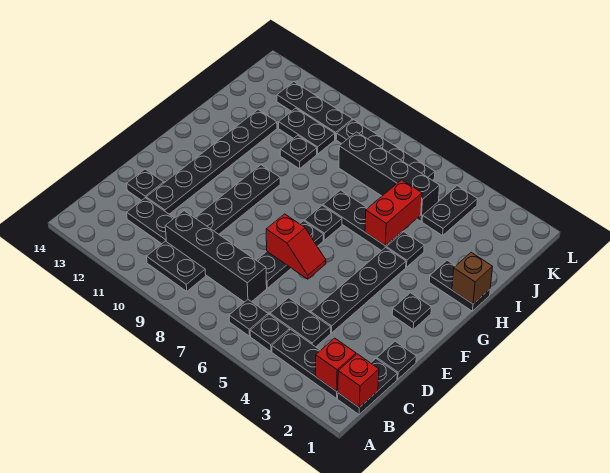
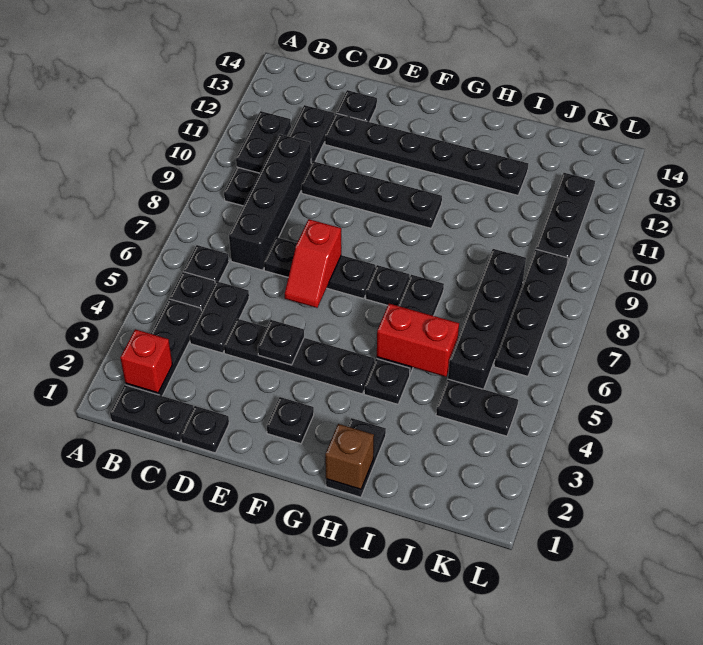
red brick B1 level 2 -> none
black plate I10 level 1 -> black plate E4 level 2
black plate J10:J11 level 1 -> black plate B10:B11 level 2

